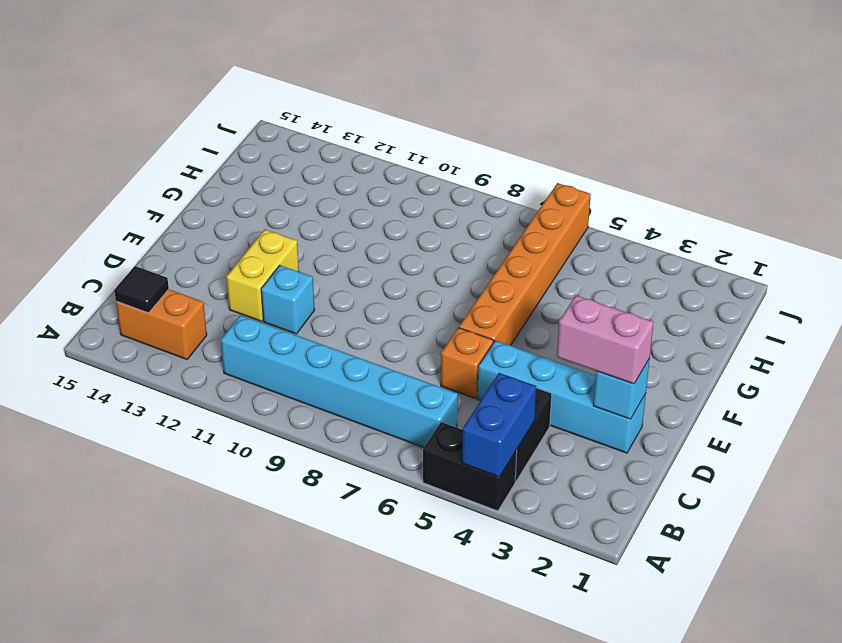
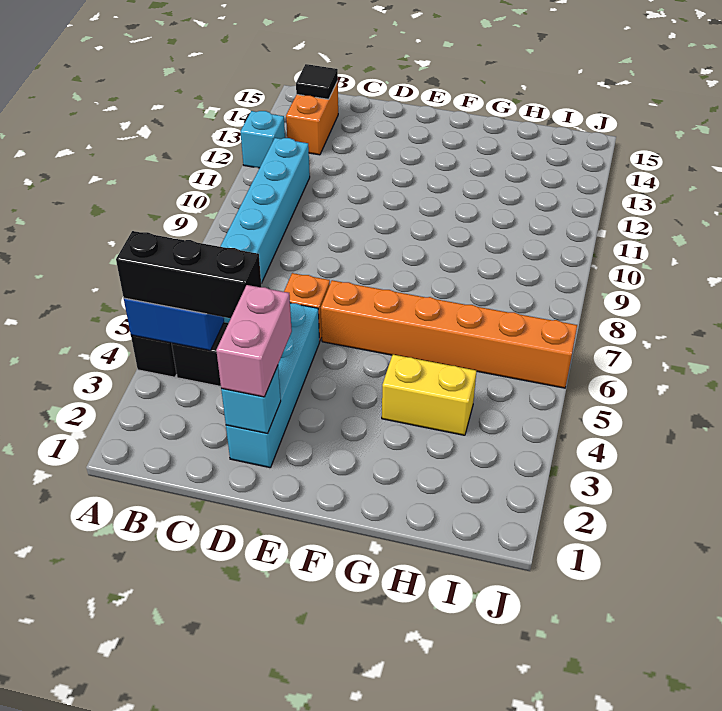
none -> black brick A4:C4 level 3
cyan brick D11 level 1 -> cyan brick A12 level 1
yellow brick D12:E12 level 1 -> yellow brick G4:H4 level 1

